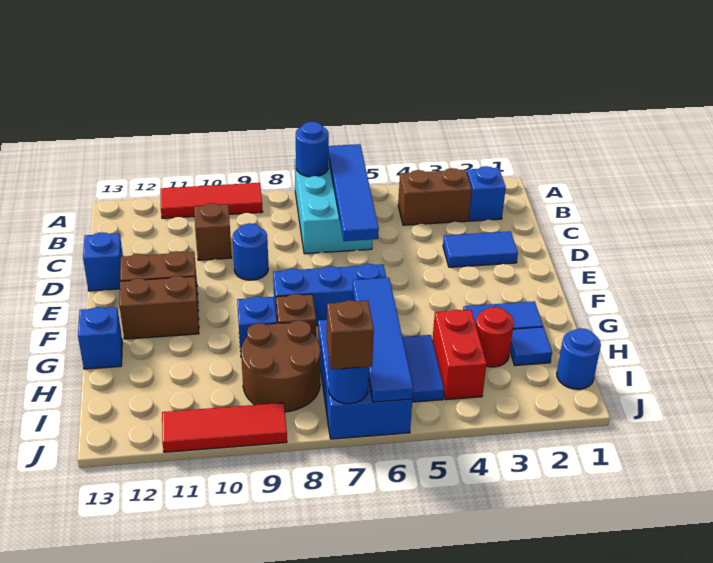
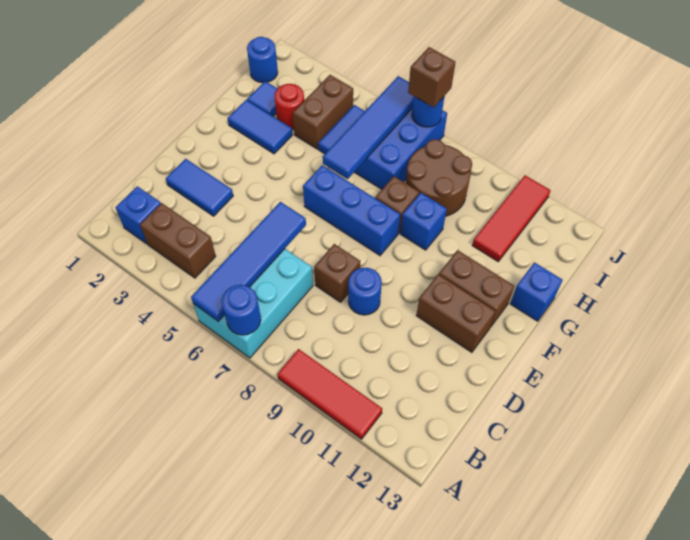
brown brick C10 level 1 -> brown brick D8 level 1
blue brick D13 level 1 -> none
red brick H4:I4 level 1 -> brown brick H4:I4 level 1
red tile J9:J11 level 1 -> red tile H11:J11 level 1

